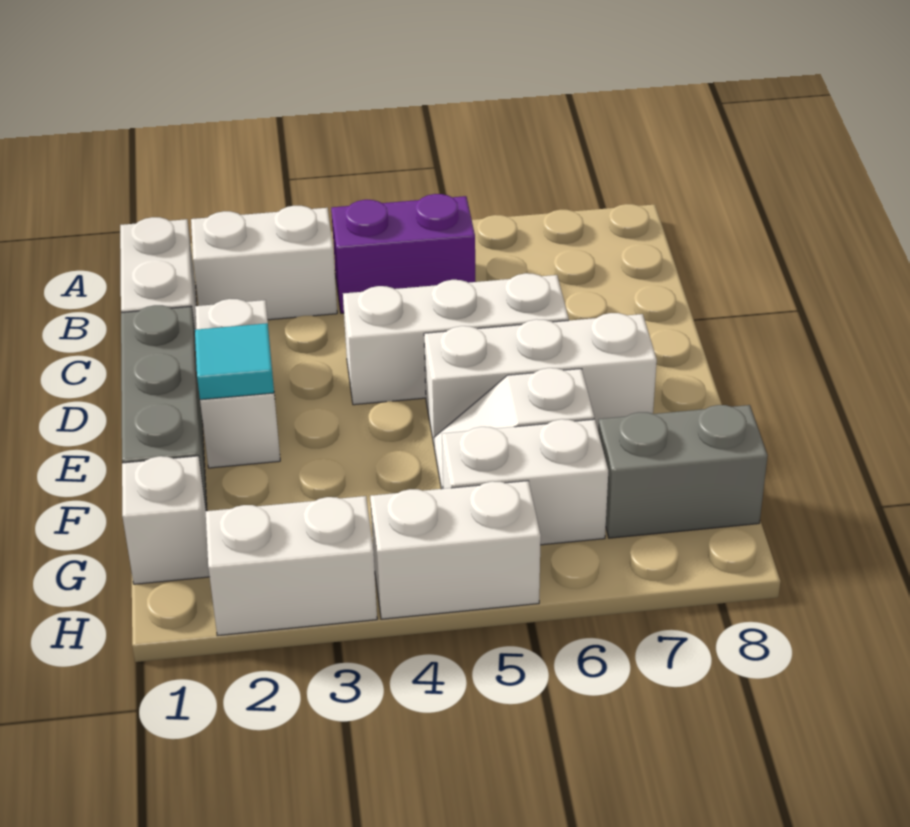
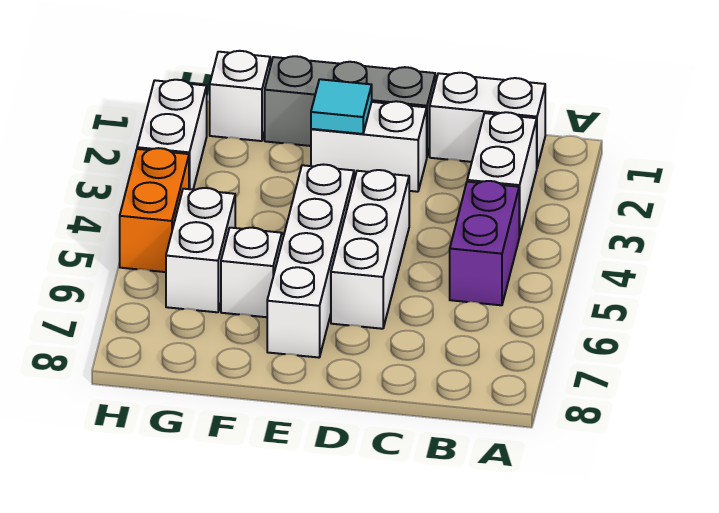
white brick E5:E7 level 1 -> white brick E4:E7 level 1
grey brick G7:G8 level 1 -> none
white brick H4:H5 level 1 -> orange brick H4:H5 level 1

